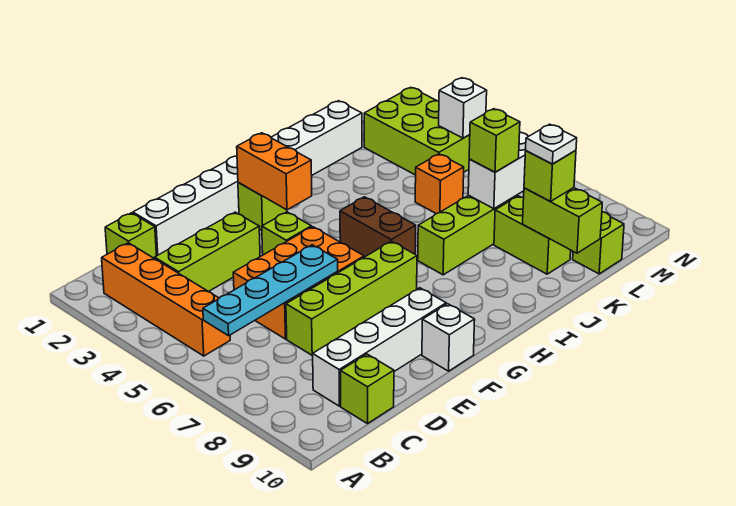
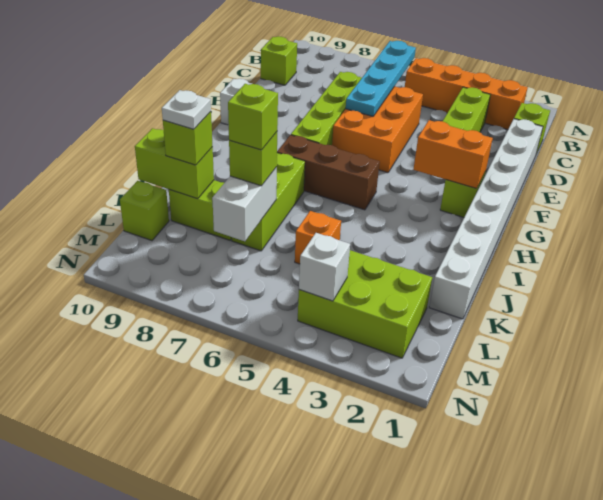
white brick C9:F9 level 1 -> none
lime brick F4 level 1 -> lime brick K7 level 4
brown brick H5:H6 level 1 -> brown brick H5:H7 level 1

